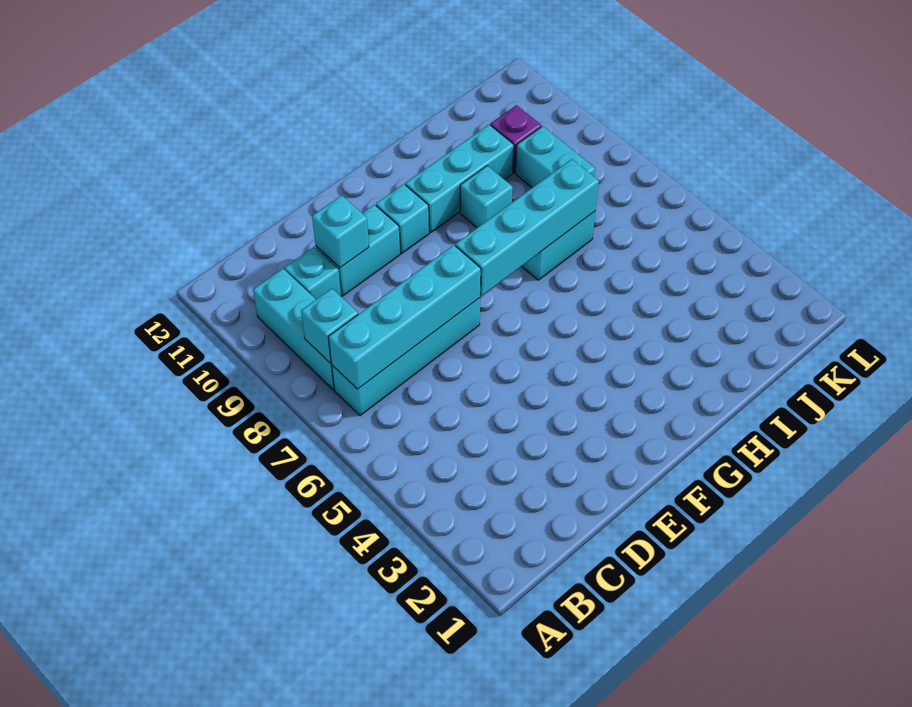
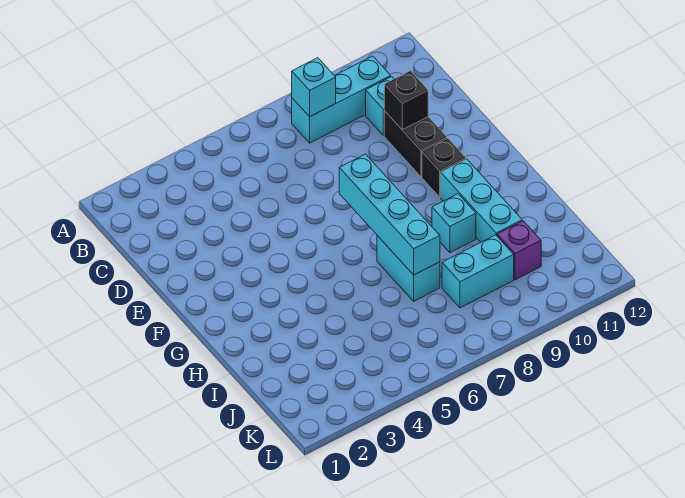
cyan brick B7:E7 level 1 -> none
cyan brick B7:E7 level 2 -> none
cyan brick D10:E10 level 1 -> black brick D10:E10 level 1
cyan brick D10 level 2 -> black brick D10 level 2
cyan brick F10 level 1 -> black brick F10 level 1

